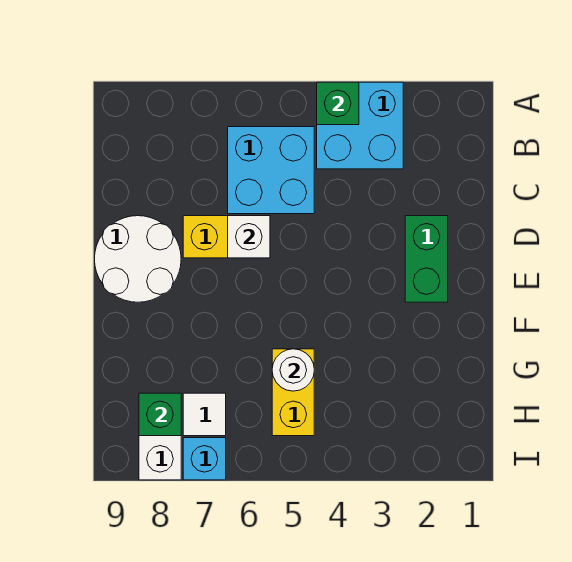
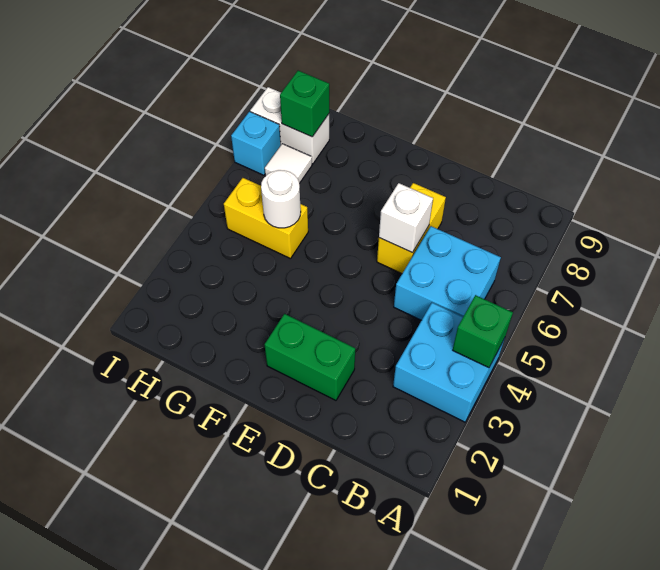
white round brick D8:E9 level 1 -> none

